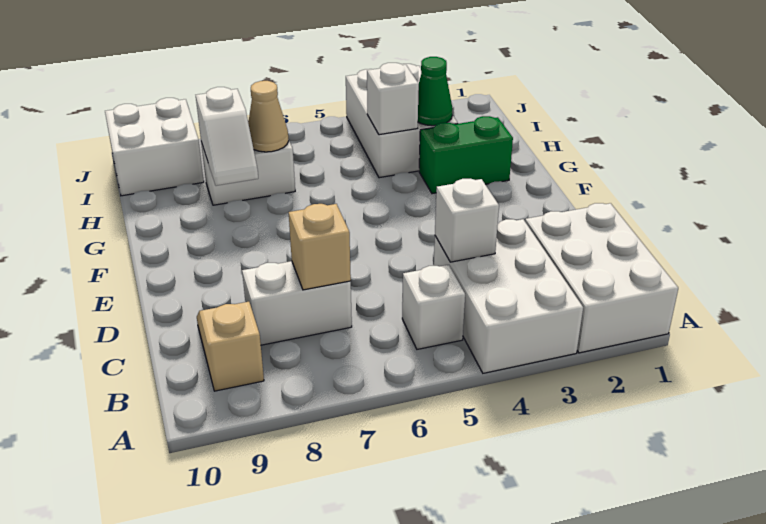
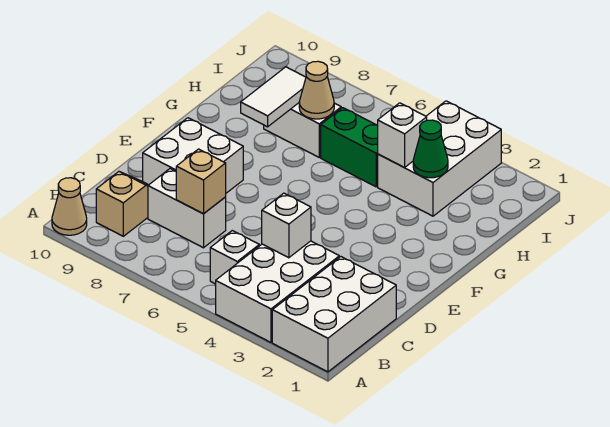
none -> tan cone A10 level 1
green brick G2:G3 level 1 -> green brick H5:H6 level 1
white slope G8:H8 level 2 top H -> white tile G8:H8 level 2
white brick I9:J10 level 1 -> white brick D8:E9 level 1

